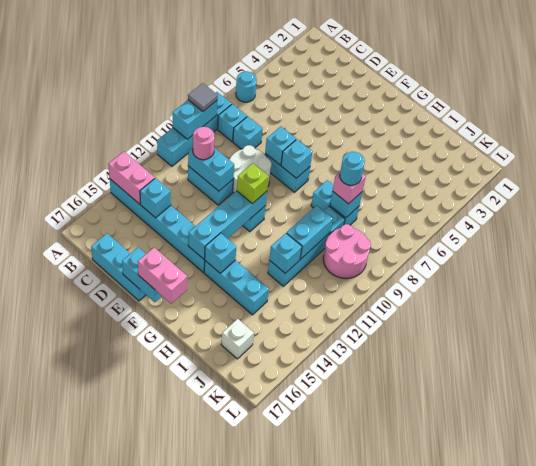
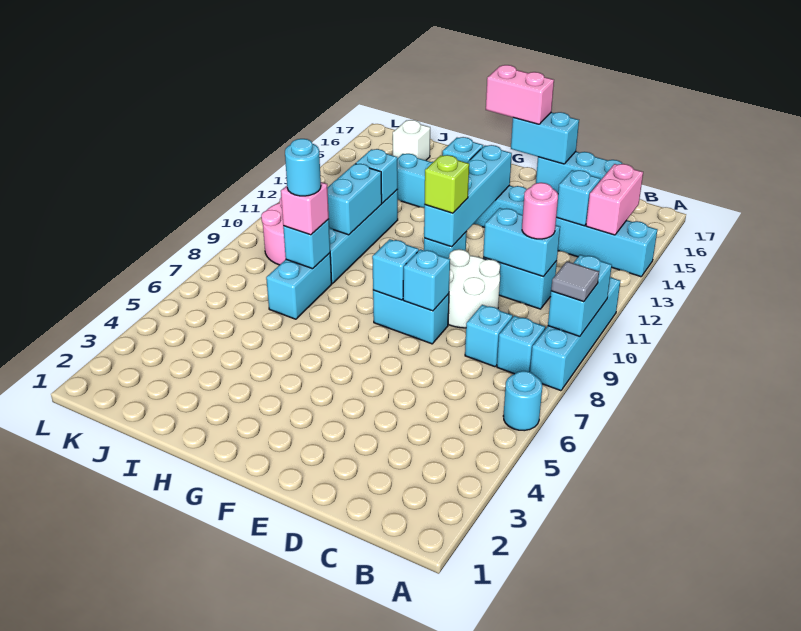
pink brick A14:B14 level 2 -> pink brick B14:B15 level 2
cyan brick H8:I8 level 1 -> cyan brick I7:I8 level 1

